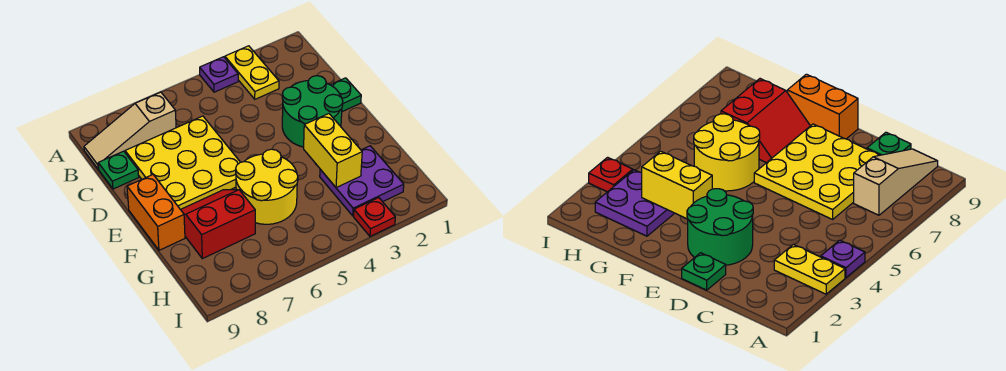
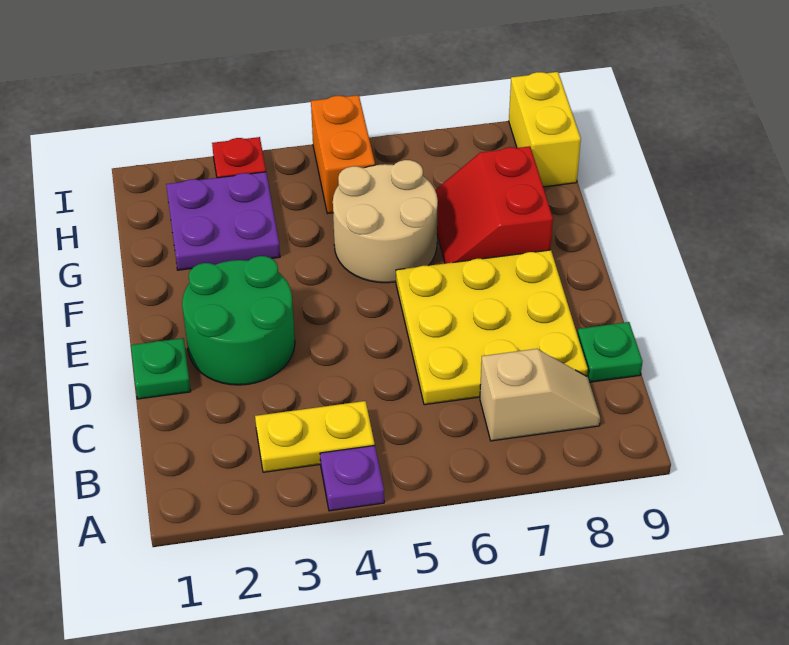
yellow plate A3:B3 level 1 -> yellow plate B3:B4 level 1
tan slope B7:B9 level 1 top 7 -> tan slope B7:B8 level 1 top 7
orange brick E9:F9 level 1 -> orange brick H5:I5 level 1
yellow brick F3:G3 level 2 -> yellow brick H9:I9 level 1
yellow round brick F5:G6 level 1 -> tan round brick F5:G6 level 1
red slope F7:G8 level 1 top G -> red slope F7:G8 level 1 top 8

